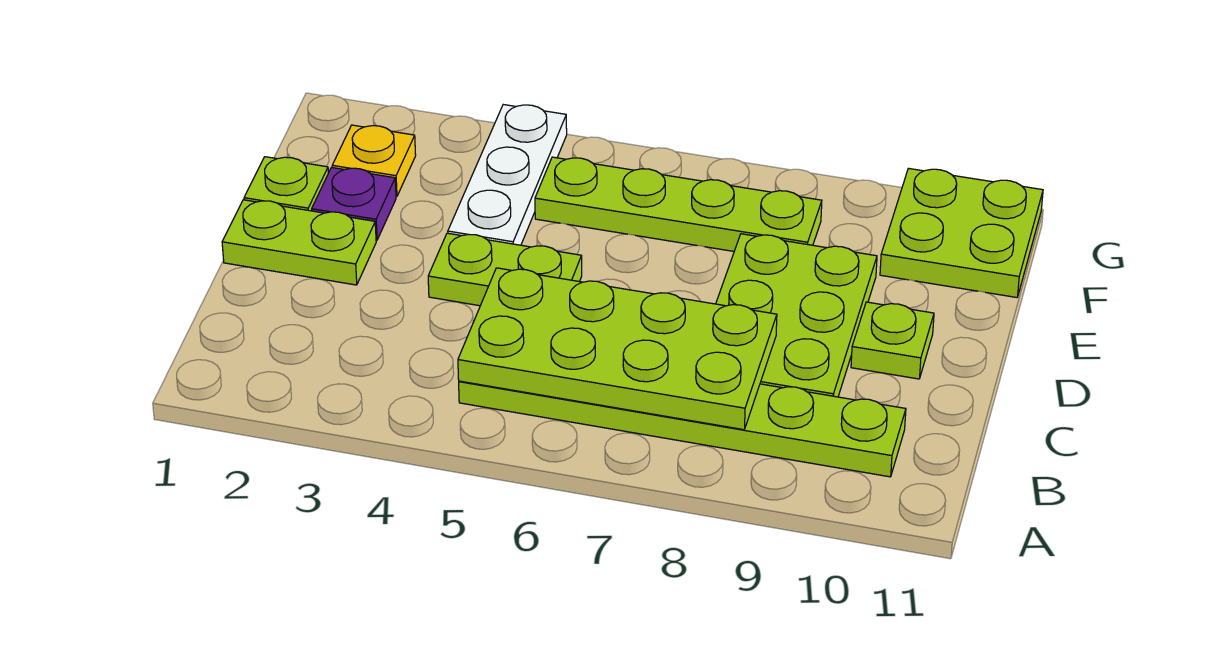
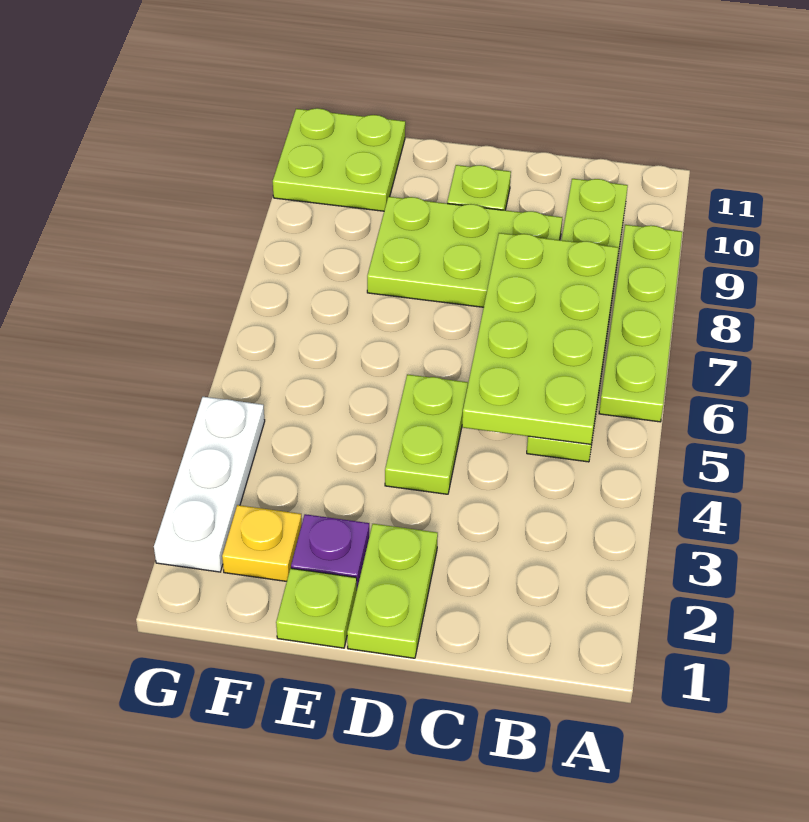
white plate E4:G4 level 1 -> white plate G2:G4 level 1
lime plate F5:F8 level 1 -> lime plate A6:A9 level 1

